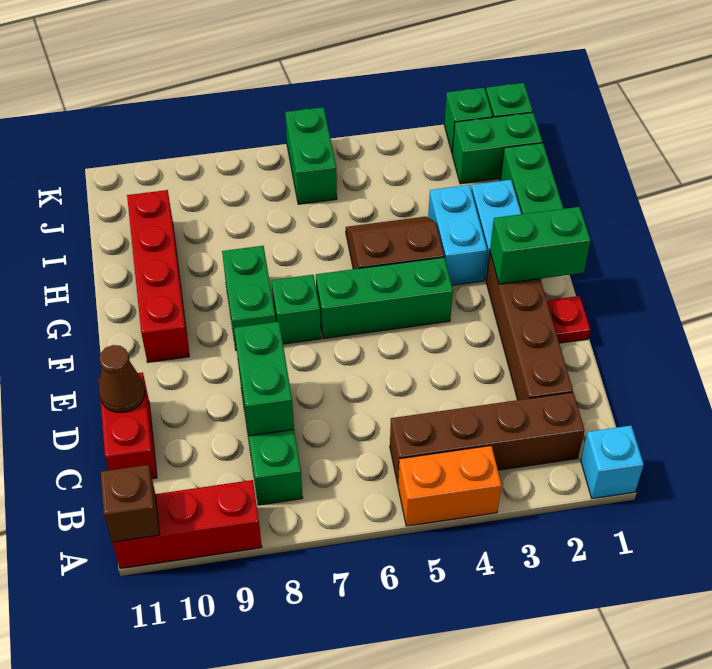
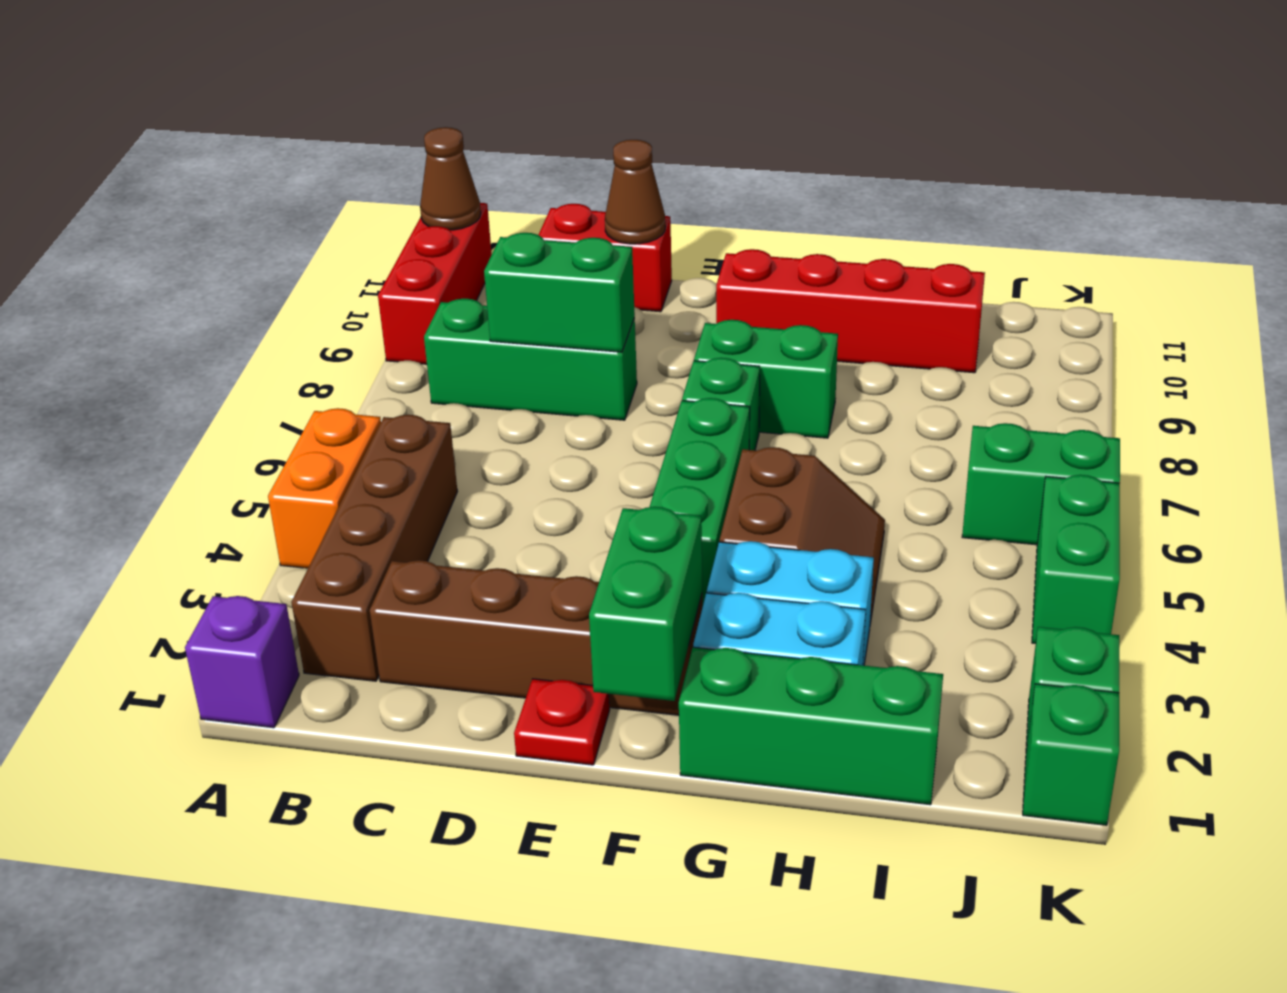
cyan brick A1 level 1 -> purple brick A1 level 1
brown brick A11 level 2 -> brown cone A11 level 2
green brick J1:J2 level 1 -> green brick K4:K5 level 1

